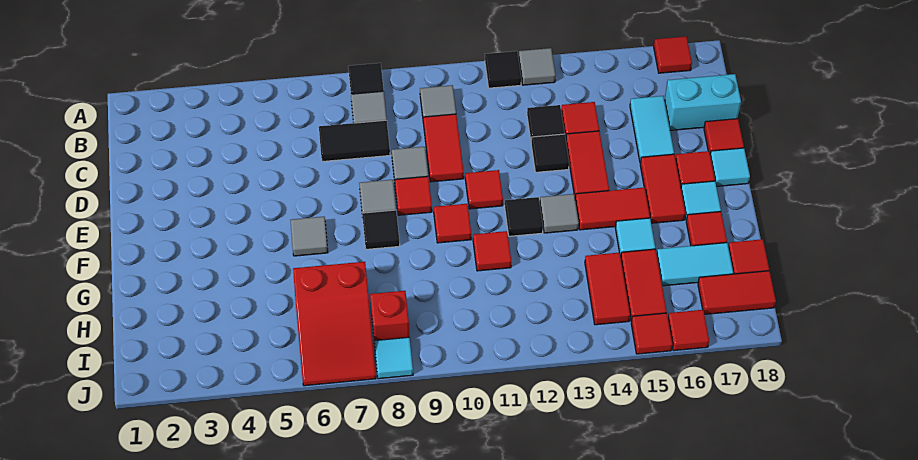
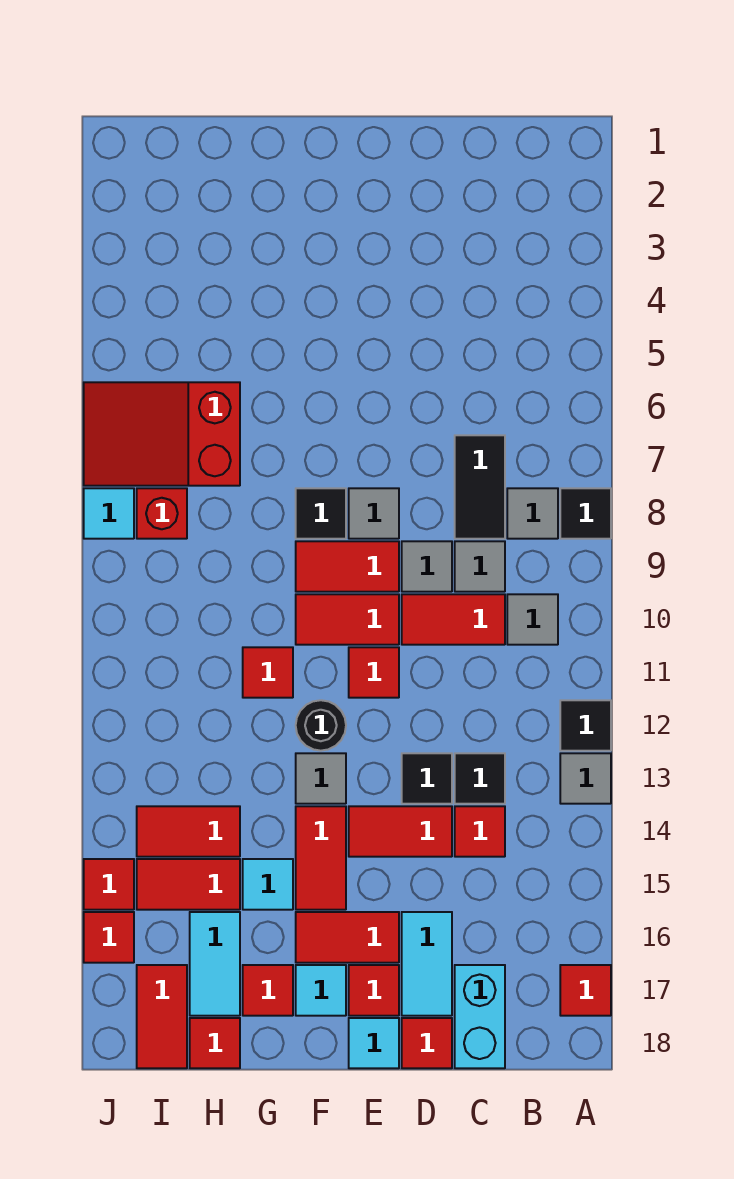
cyan tile C16:D16 level 1 -> cyan tile D16:D17 level 1
red tile E9 level 1 -> red tile E9:F9 level 1
grey tile F6 level 1 -> grey tile C9 level 1
red tile F10 level 1 -> red tile E10:F10 level 1
black tile F12 level 1 -> black round brick F12 level 1

